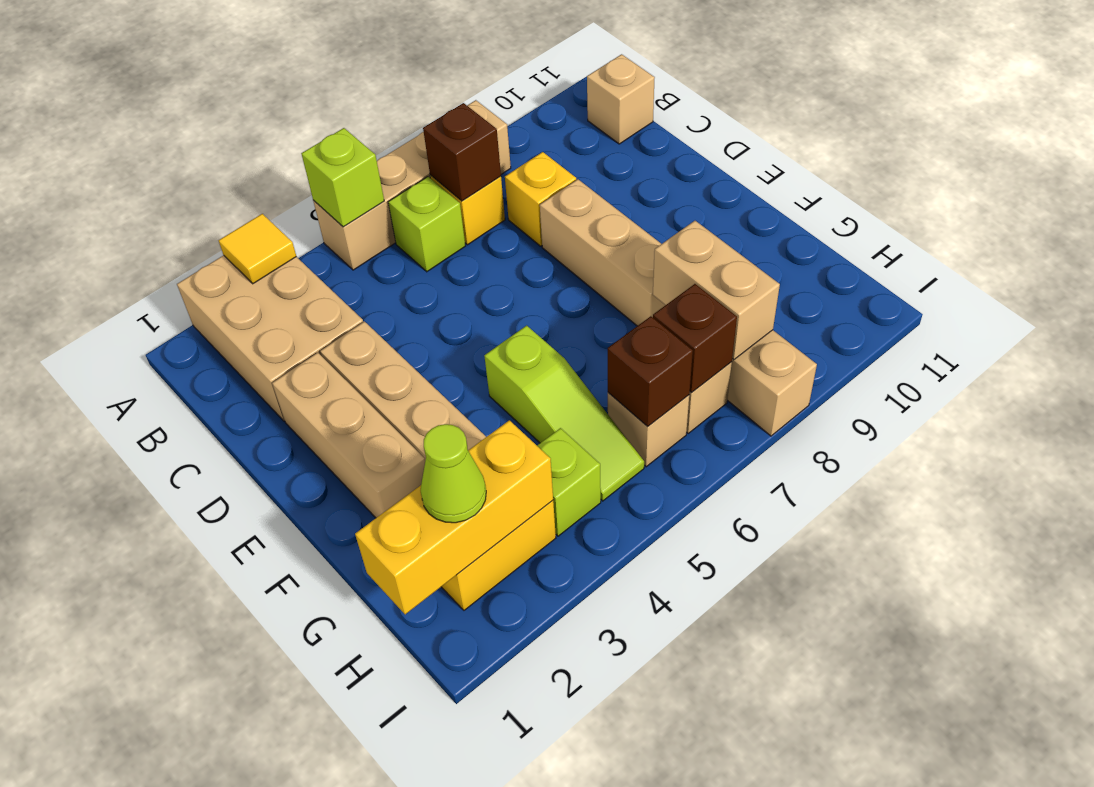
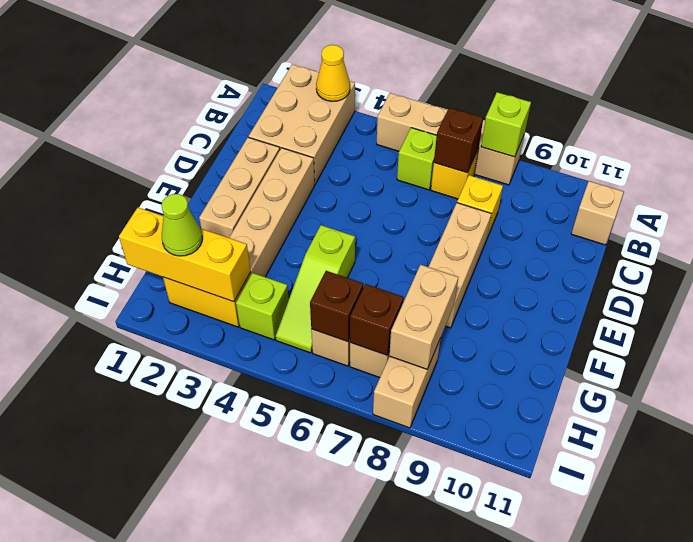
yellow tile A3 level 2 -> yellow cone A3 level 2
lime brick A5 level 2 -> lime brick A8 level 2

